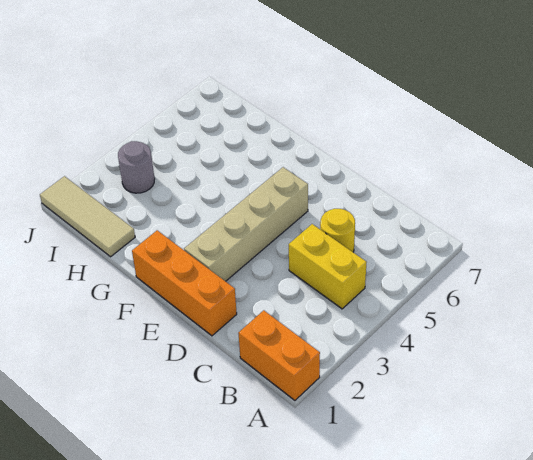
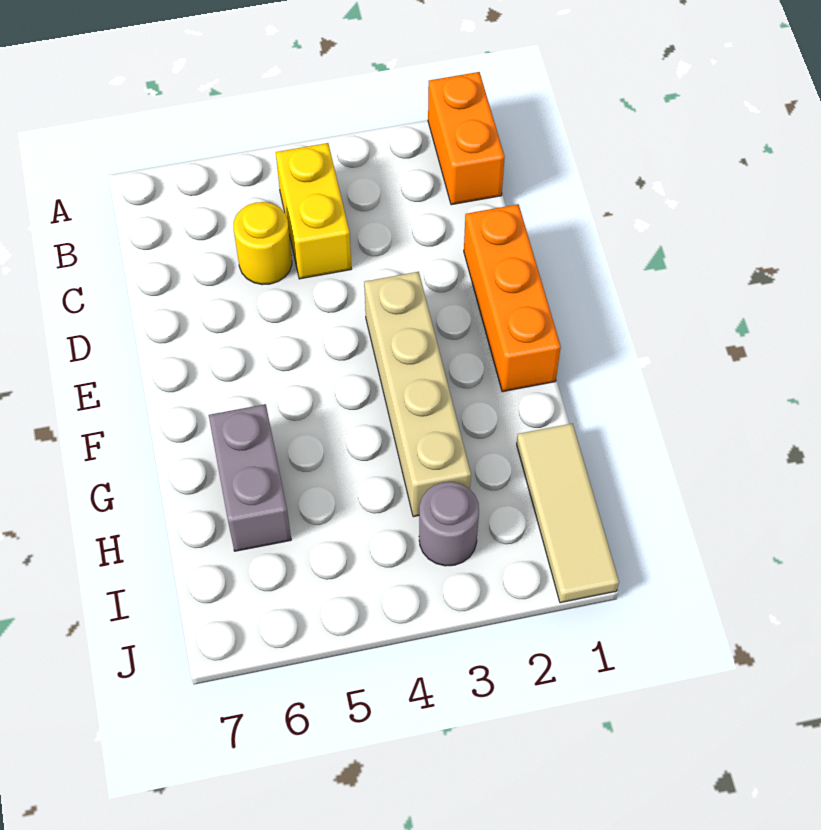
tan brick E2:E5 level 1 -> tan brick E3:H3 level 1
none -> grey brick G6:H6 level 1

